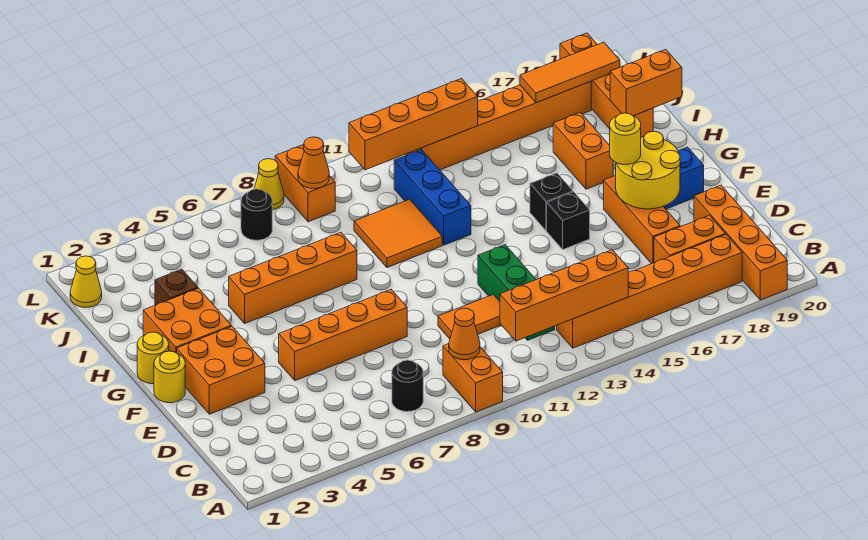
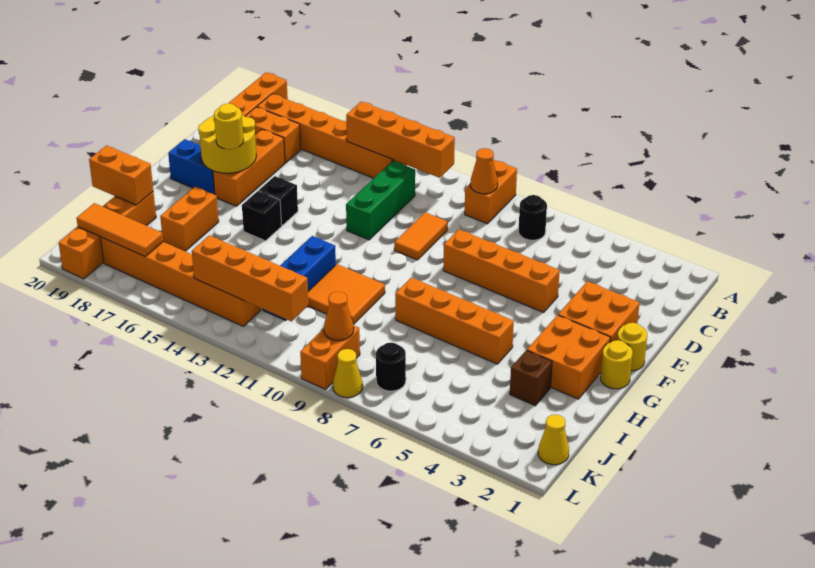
orange tile D10:D11 level 1 -> orange tile D10:E10 level 1

